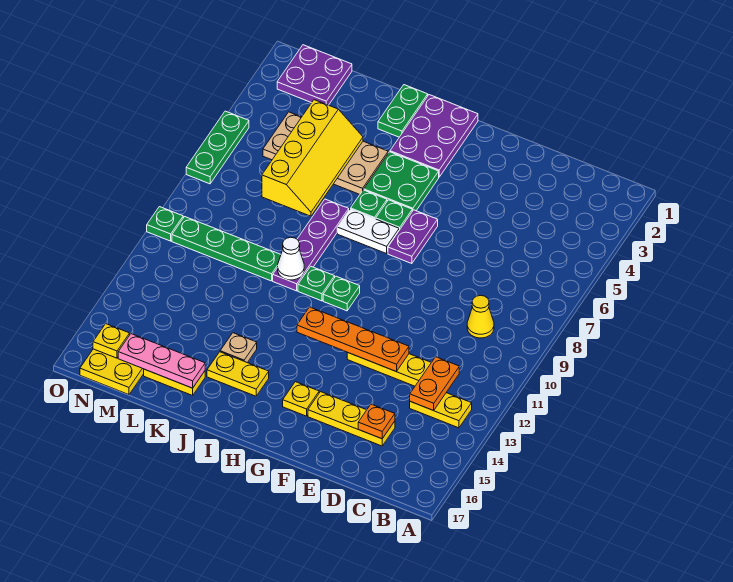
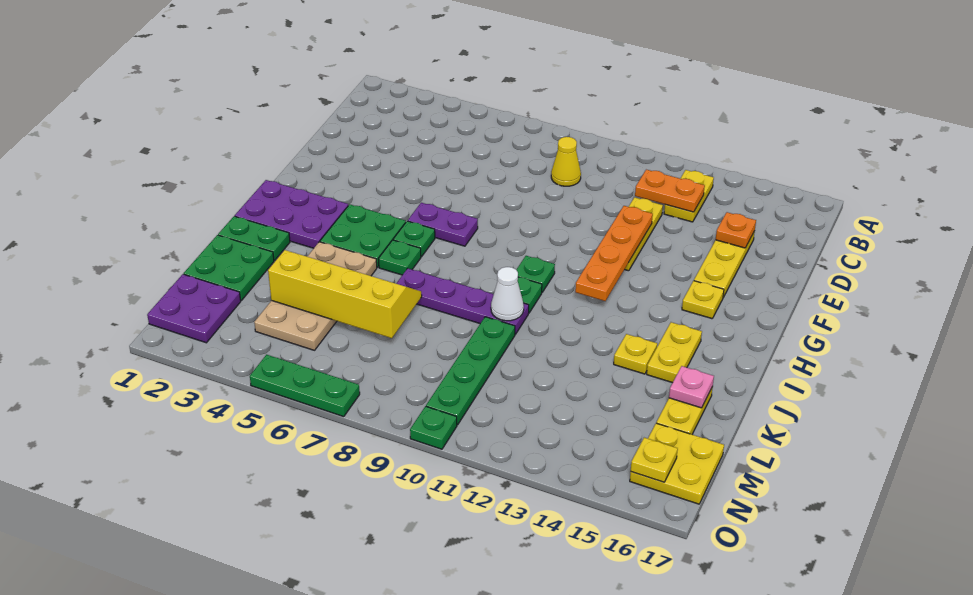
white plate H7:I7 level 1 -> none
tan plate J14 level 1 -> yellow plate J14 level 1
none -> green plate K1:L2 level 1
pink plate K16:M16 level 2 -> pink plate K16 level 2

